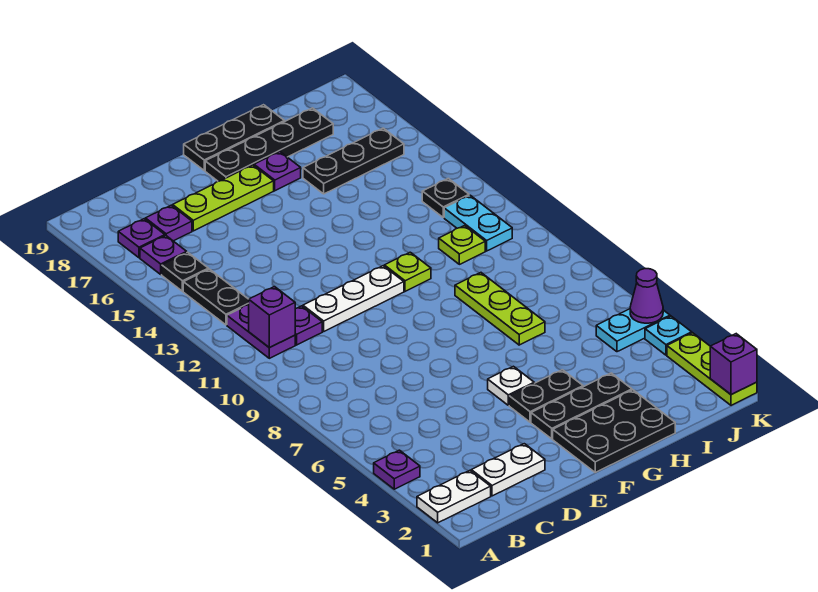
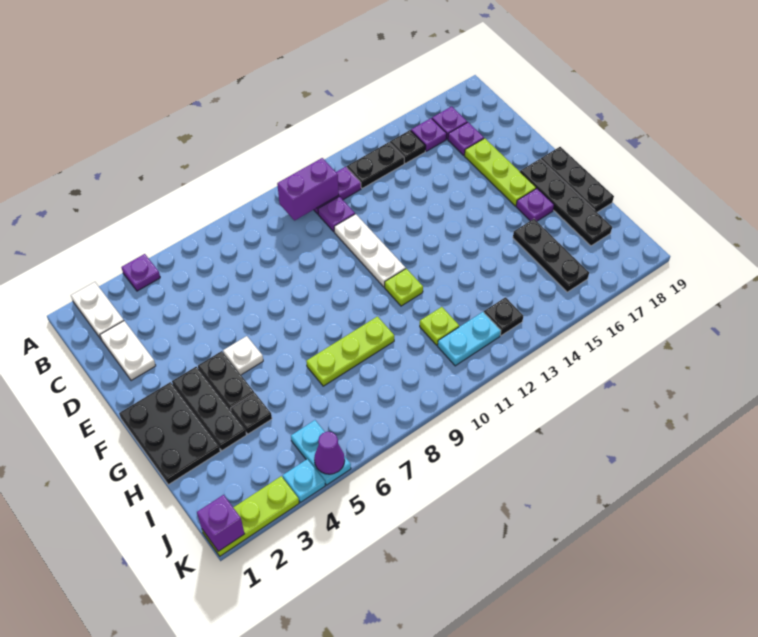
purple brick B11 level 2 -> purple brick B10:B11 level 2
none -> black plate H4 level 1

